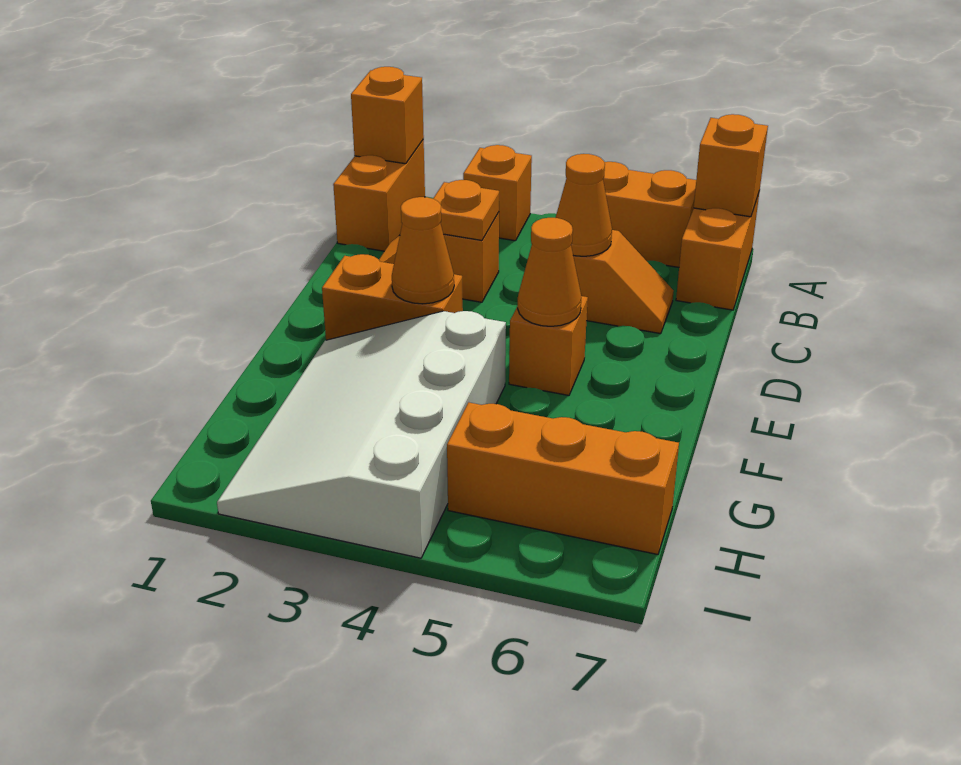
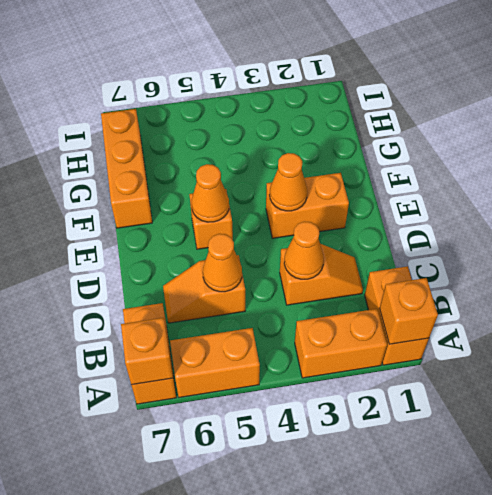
orange brick A3 level 1 -> orange brick A2:A3 level 1
orange plate C3 level 2 -> orange cone C3 level 2
white slope F2:I4 level 1 top 4 -> none
orange brick H5:H7 level 1 -> orange brick F7:H7 level 1

